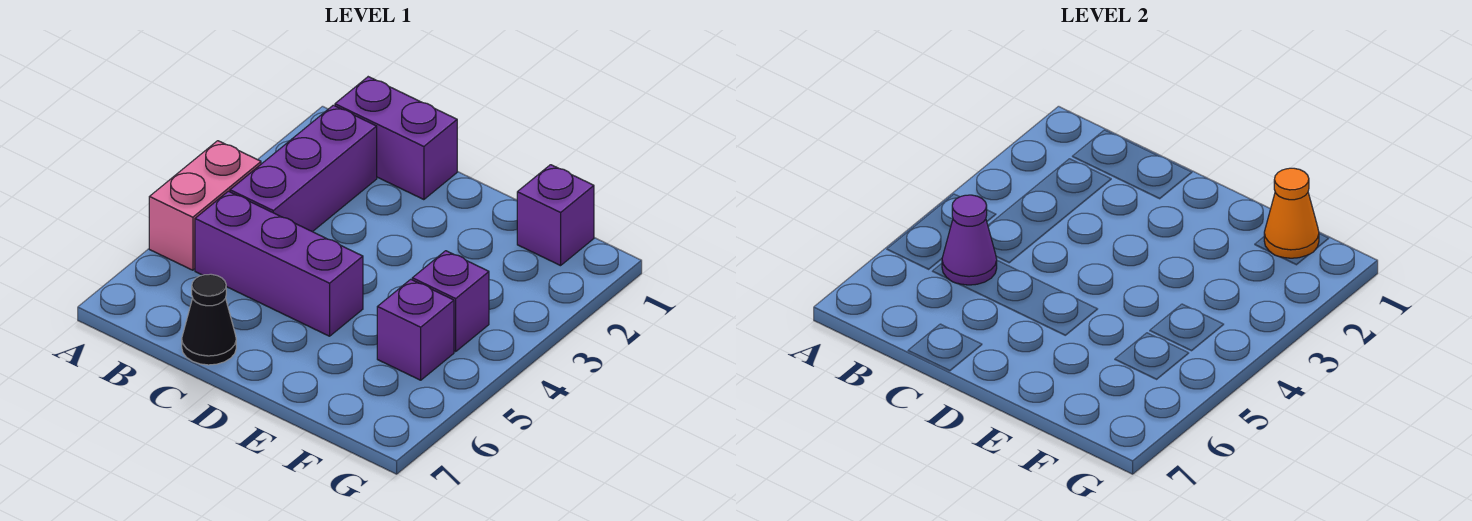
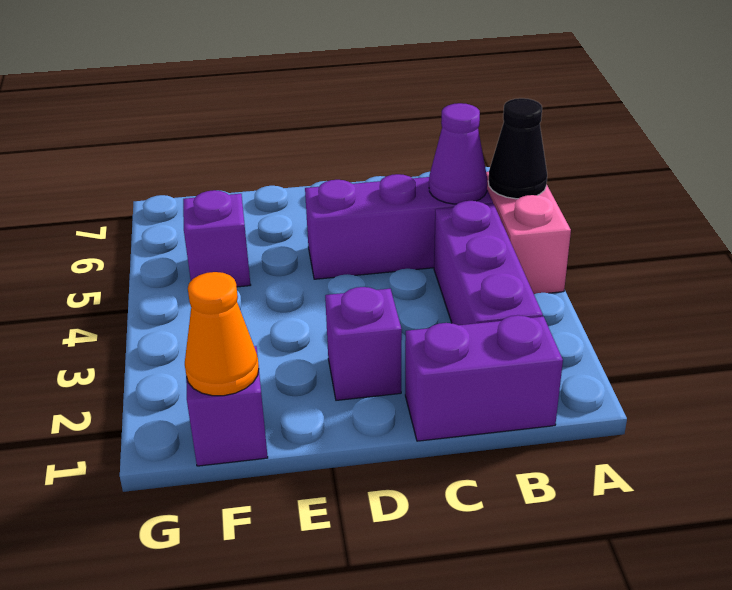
black cone C7 level 1 -> black cone A5 level 2
purple brick F4 level 1 -> purple brick D2 level 1

